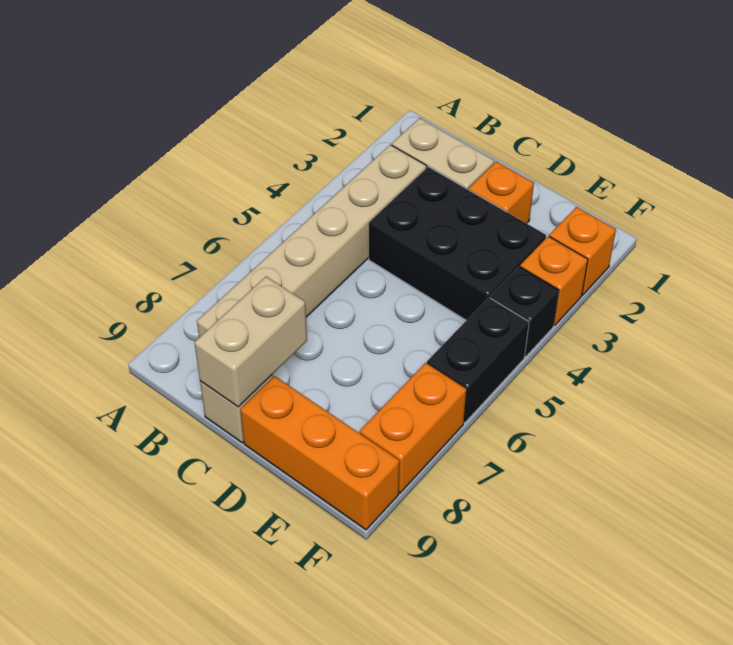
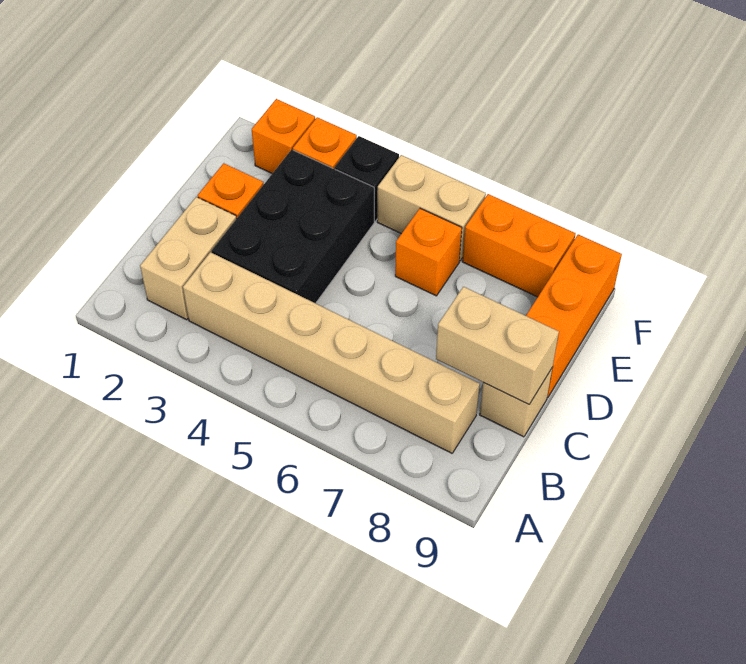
none -> orange brick E6 level 1
black brick F5:F6 level 1 -> tan brick F5:F6 level 1

